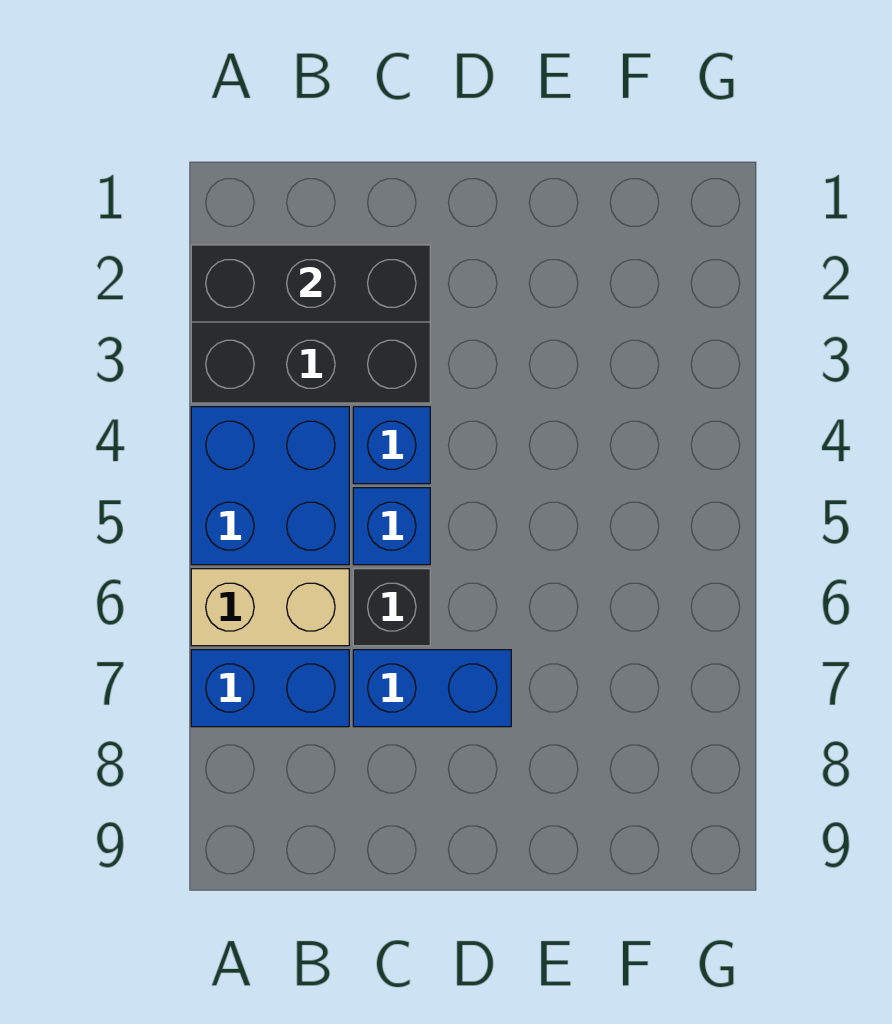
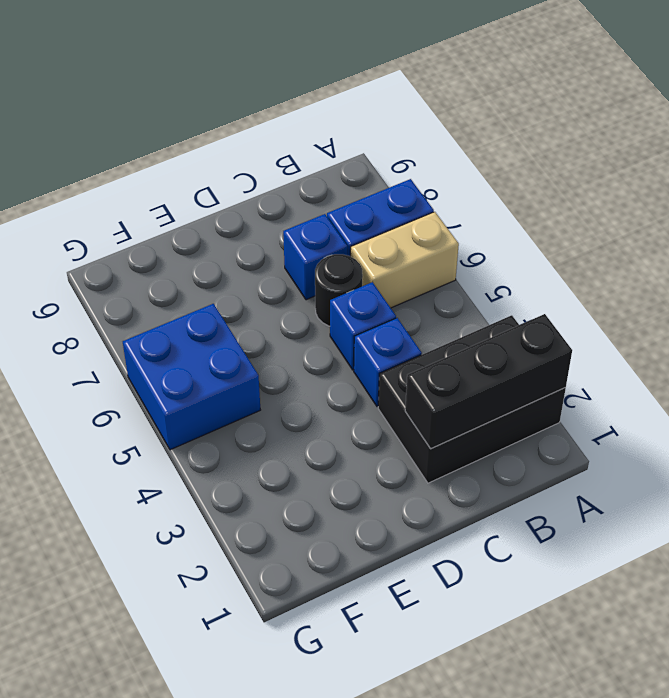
blue brick A4:B5 level 1 -> blue brick F5:G6 level 1
black brick C6 level 1 -> black round brick C6 level 1
blue brick C7:D7 level 1 -> blue brick C7 level 1

